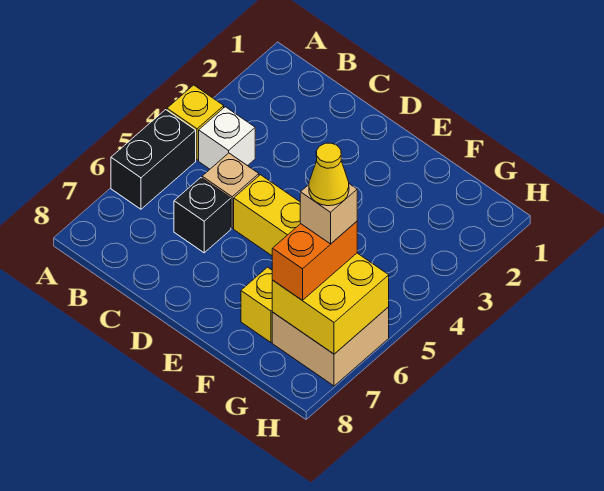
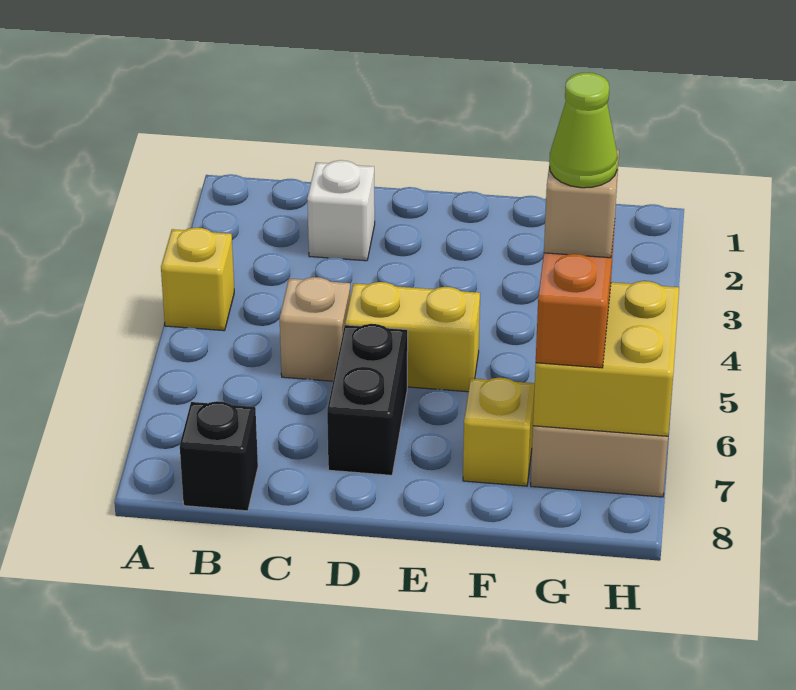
black brick A5:A6 level 1 -> black brick D6:D7 level 1
white brick B4 level 1 -> white brick C2 level 1
black brick C6 level 1 -> black brick B8 level 1
yellow cone G6 level 5 -> lime cone G6 level 5

